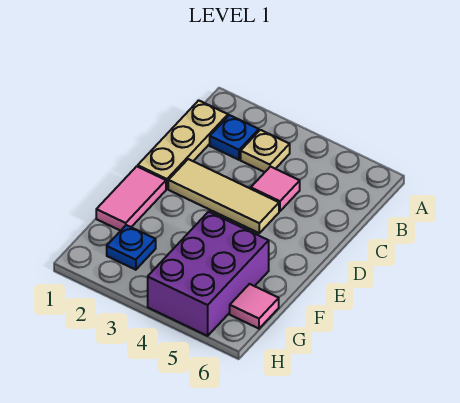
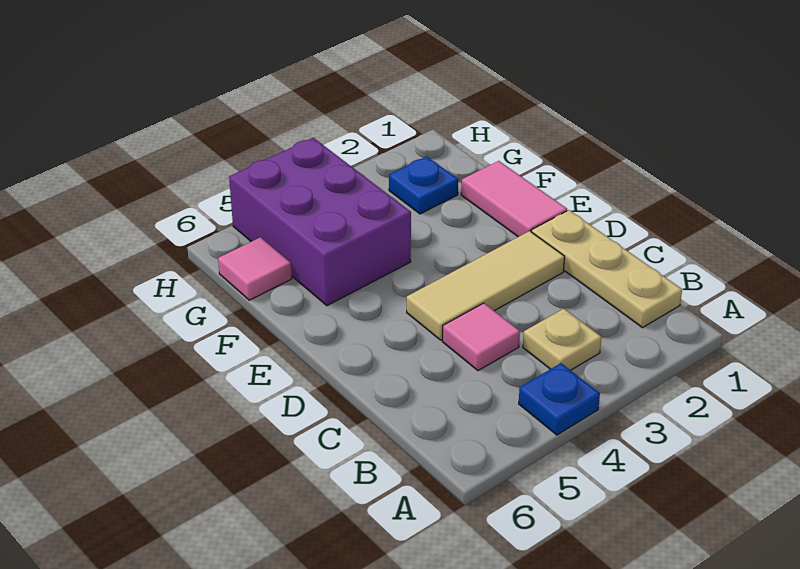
blue plate B2 level 1 -> blue plate A4 level 1

